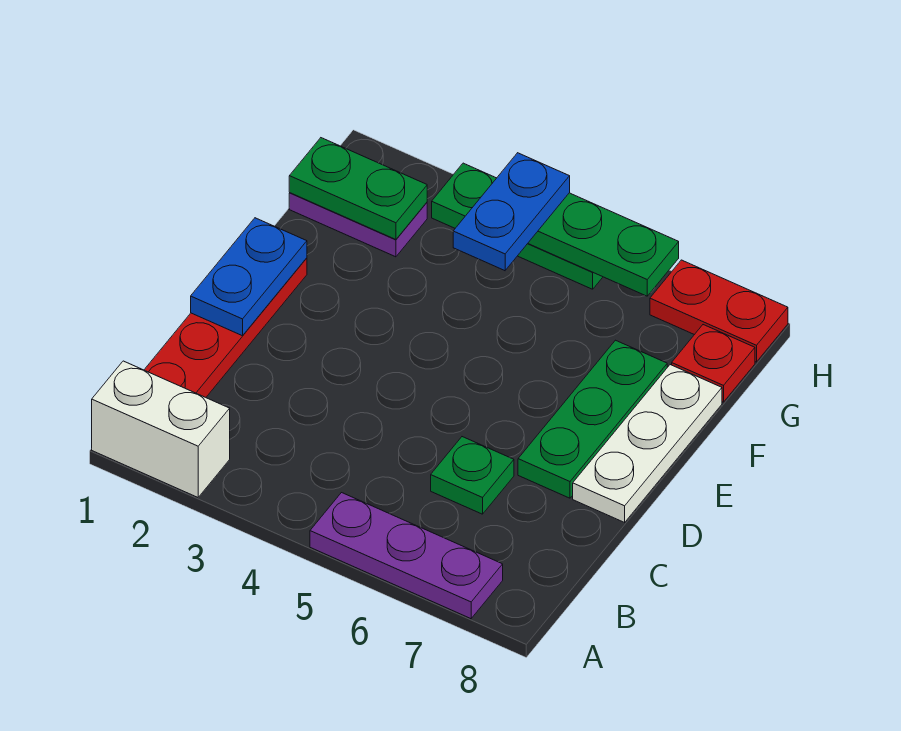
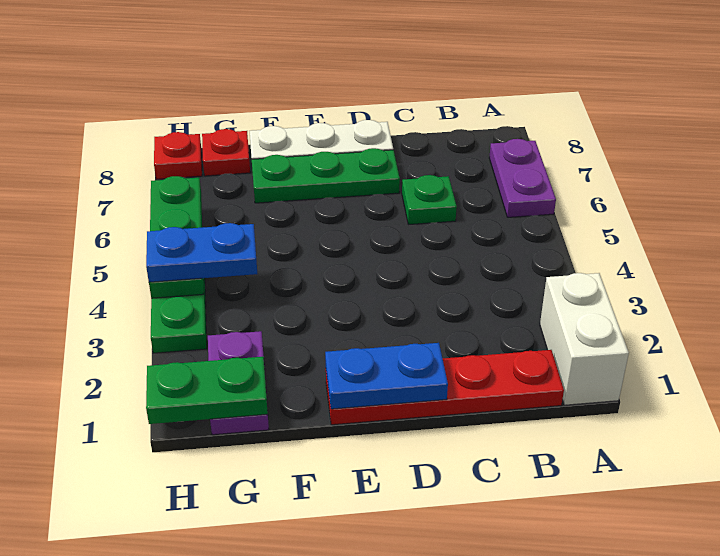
purple plate A5:A7 level 1 -> purple plate A6:A7 level 1
green plate G1:G2 level 2 -> green plate G1:H1 level 2
red plate H7:H8 level 1 -> red plate H8 level 1

